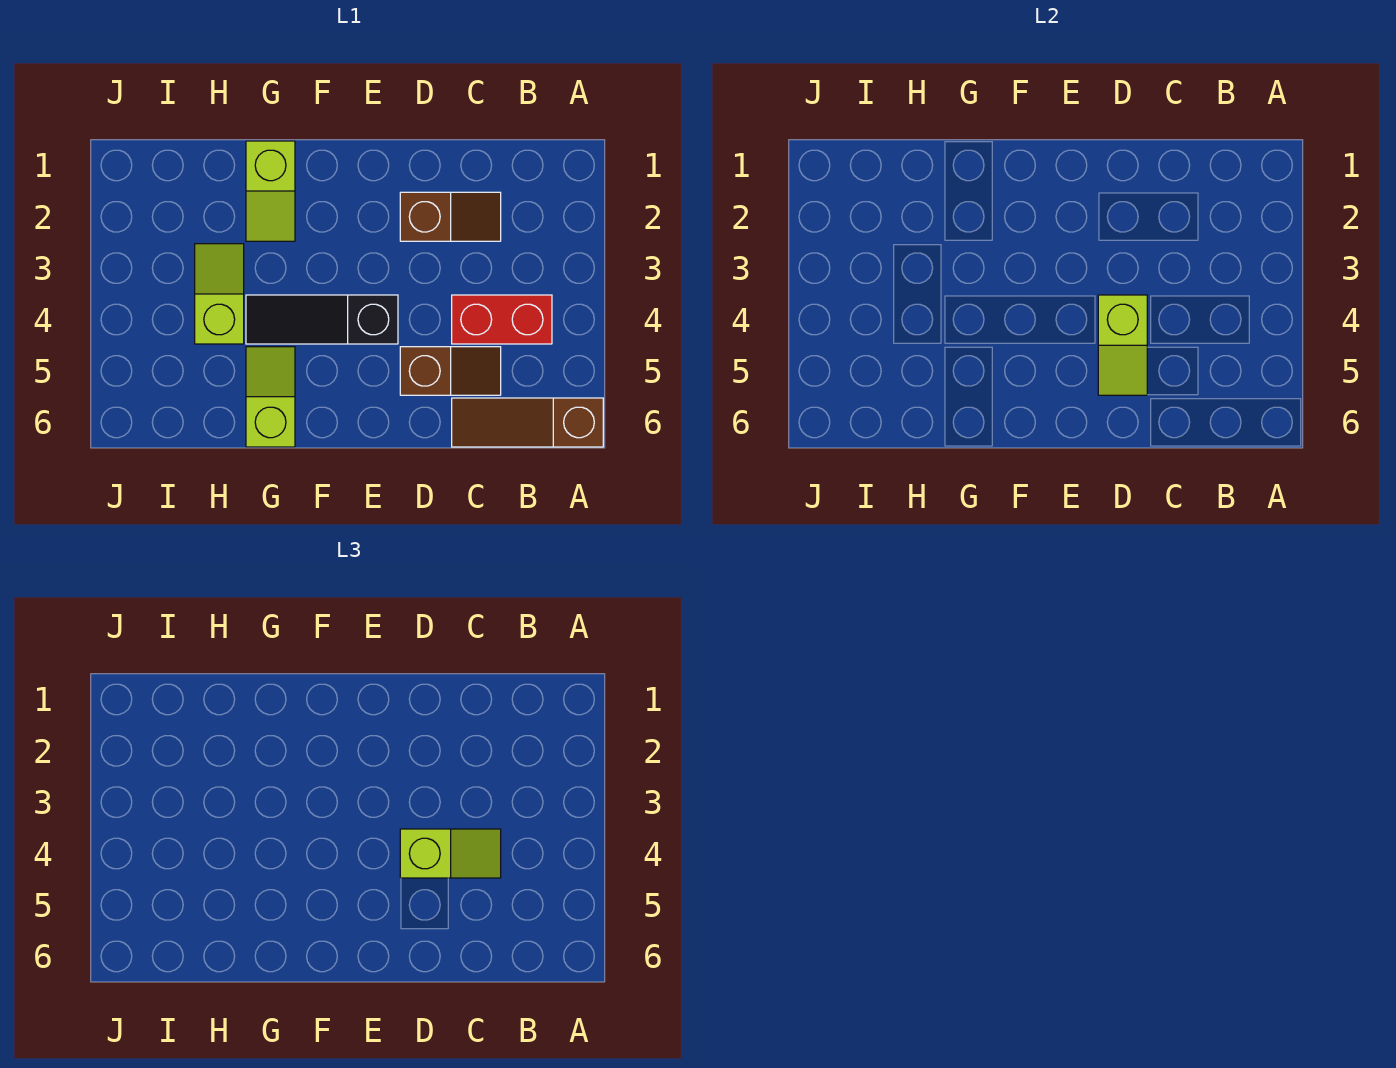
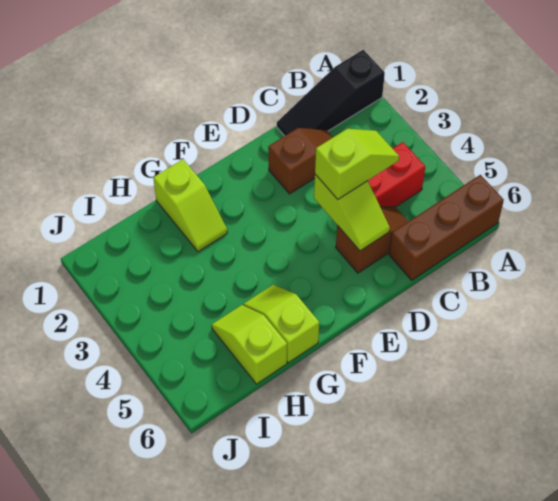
brown slope A6:C6 level 1 top A -> brown brick A6:C6 level 1
black slope E4:G4 level 1 top E -> black slope A1:C1 level 1 top A
lime slope H3:H4 level 1 top 4 -> lime slope H5:H6 level 1 top 6

